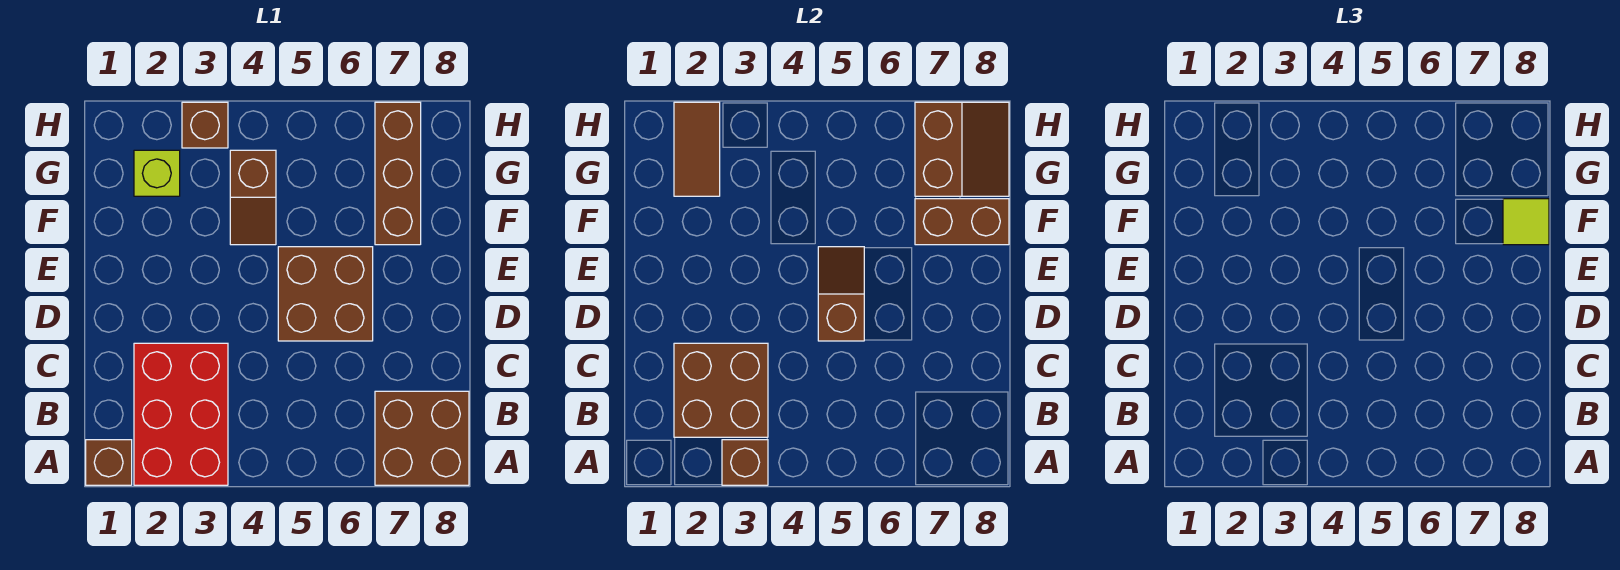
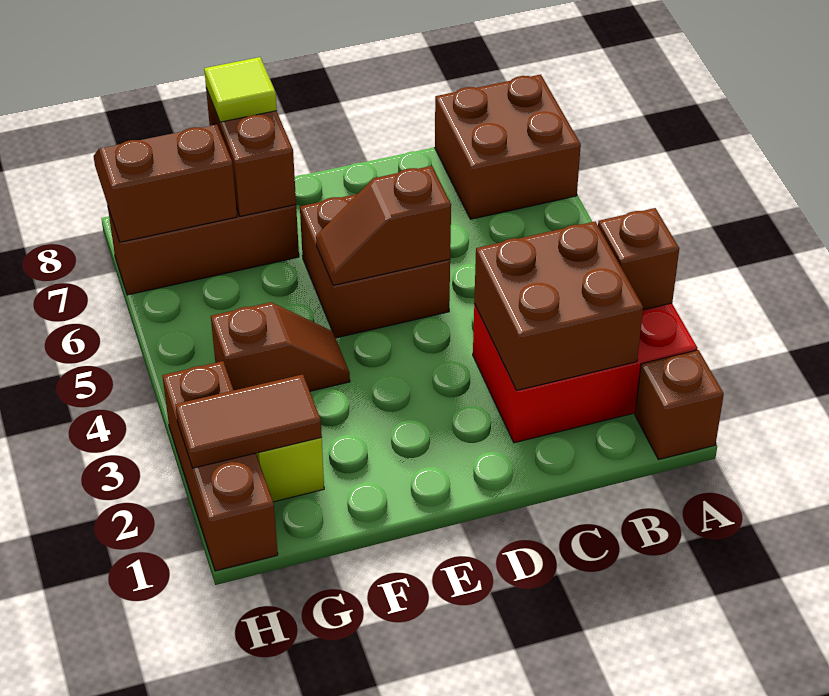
brown brick H3 level 1 -> brown brick H1:H3 level 1

